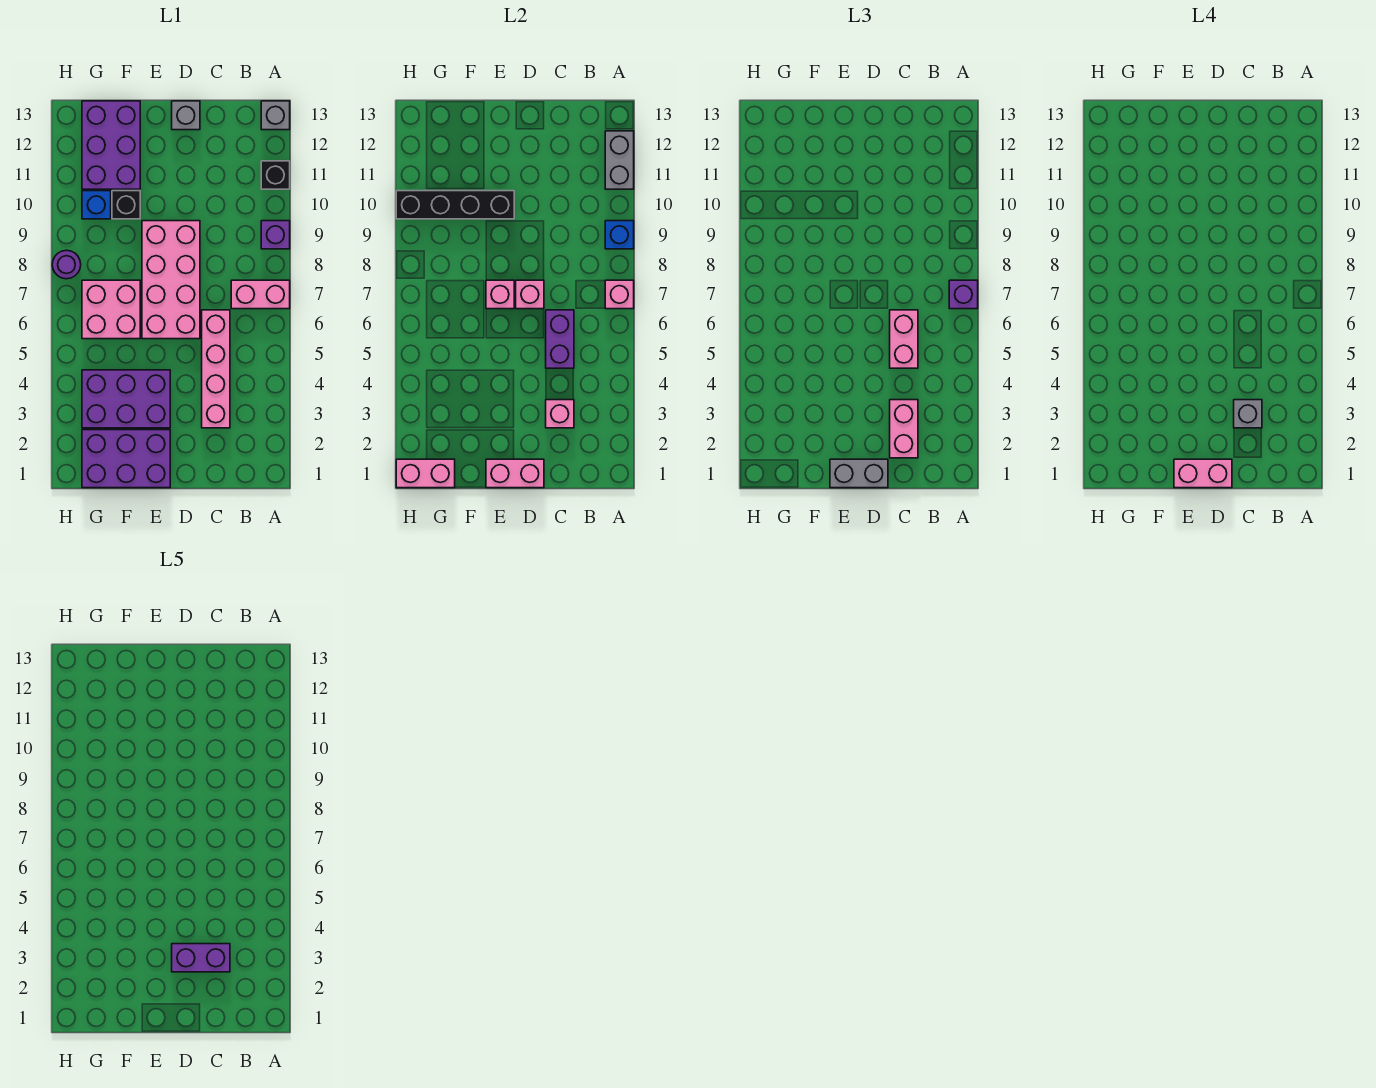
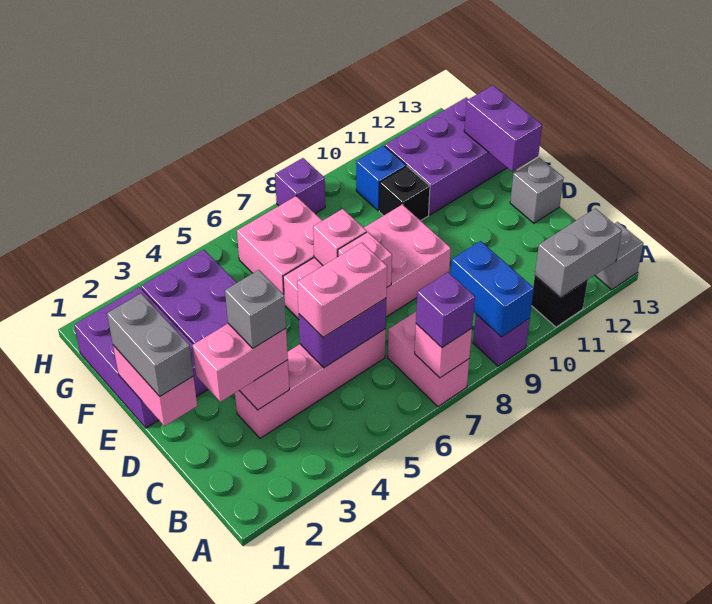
blue brick A9 level 2 -> blue brick A9:B9 level 2
purple brick C3:D3 level 5 -> purple brick E13:F13 level 2
pink brick D1:E1 level 4 -> none
black brick E10:H10 level 2 -> none
pink brick G1:H1 level 2 -> none
purple round brick H8 level 1 -> purple brick H8 level 1

